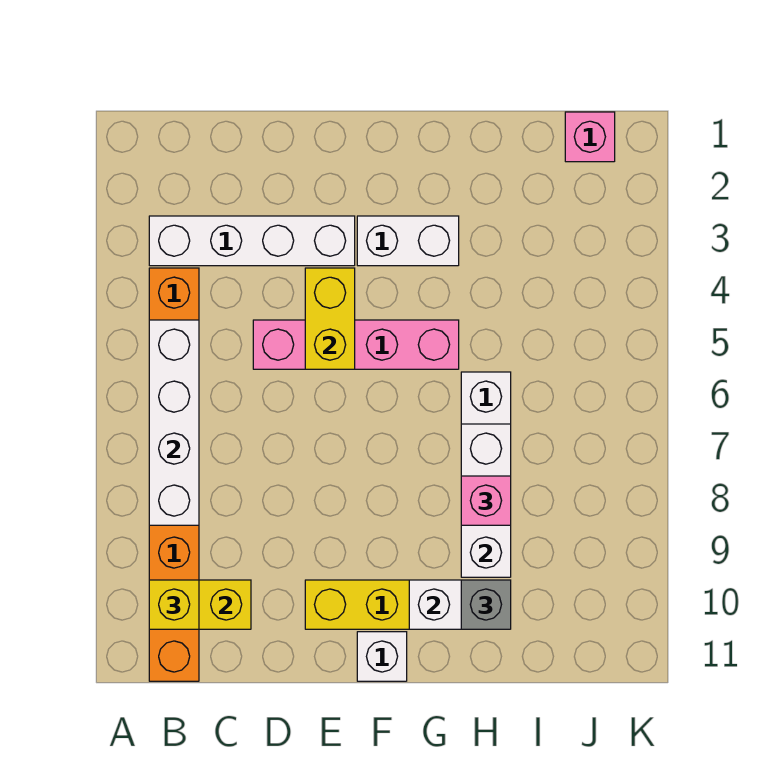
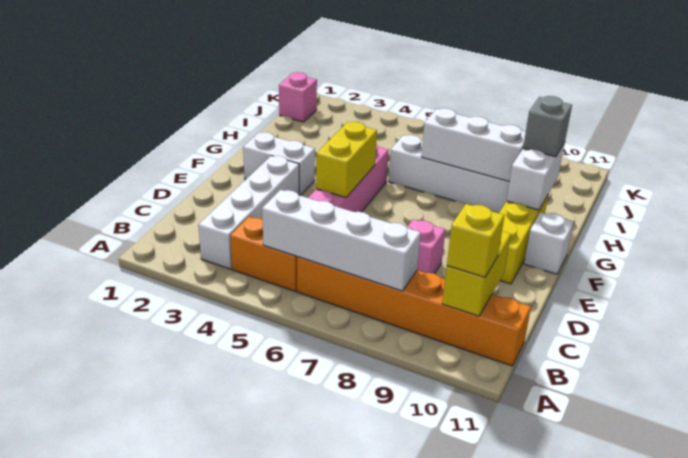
yellow brick E4:E5 level 2 -> yellow brick E5:F5 level 2
white brick F3:G3 level 1 -> white brick F2:F3 level 1
pink brick H8 level 3 -> pink brick D8 level 1

